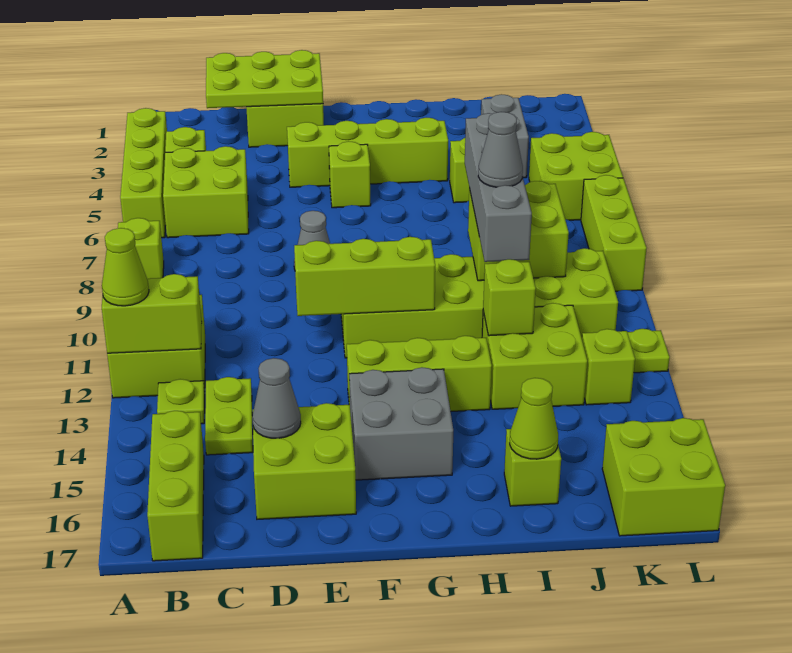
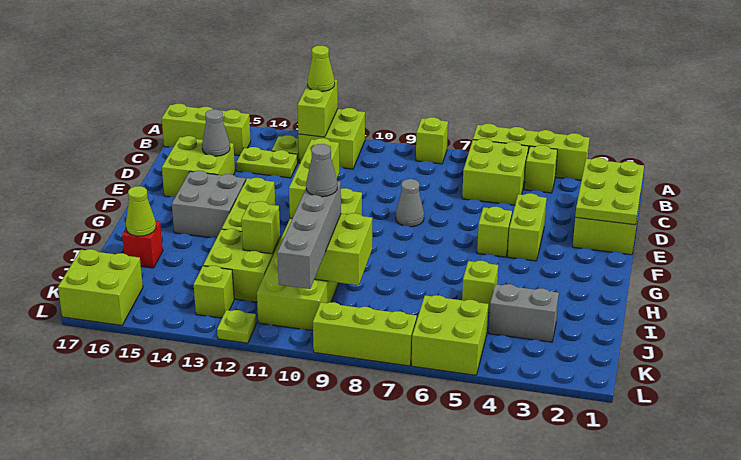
lime brick E4:H4 level 1 -> lime brick E4:F4 level 1
grey brick I8:I11 level 3 -> grey brick I10:L10 level 3
lime brick I16 level 1 -> red brick I16 level 1

